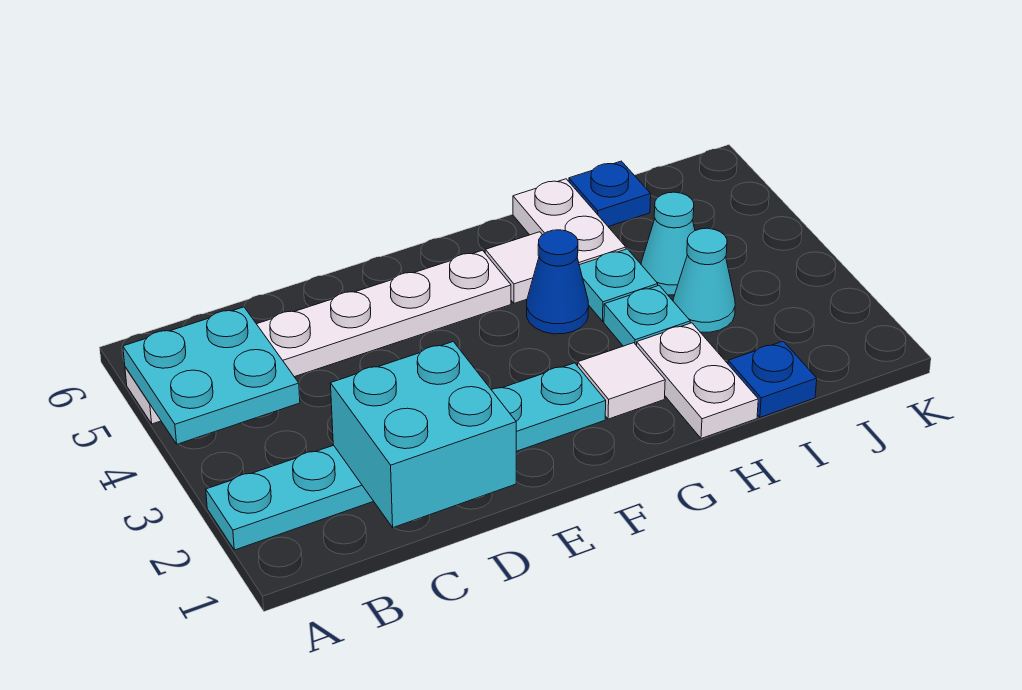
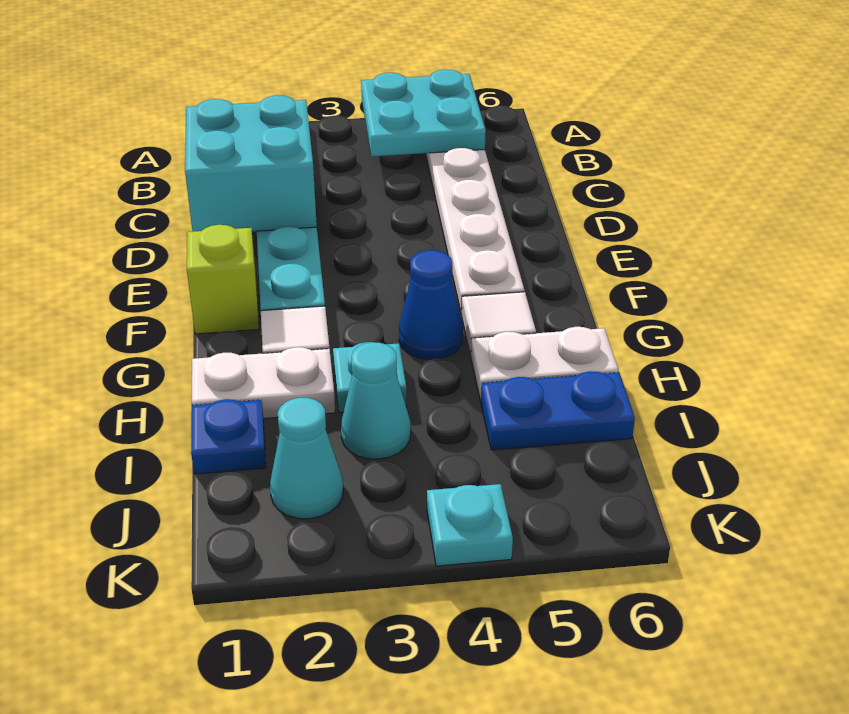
none -> lime brick F1 level 1
cyan plate H4 level 1 -> cyan plate K4 level 1
cyan cone I4 level 1 -> cyan cone J2 level 1
blue plate I6 level 1 -> blue plate I5:I6 level 1

